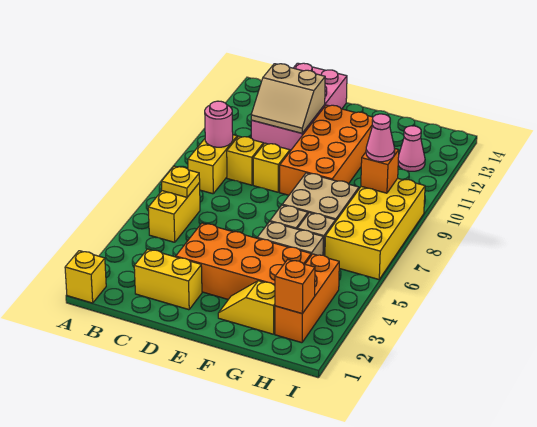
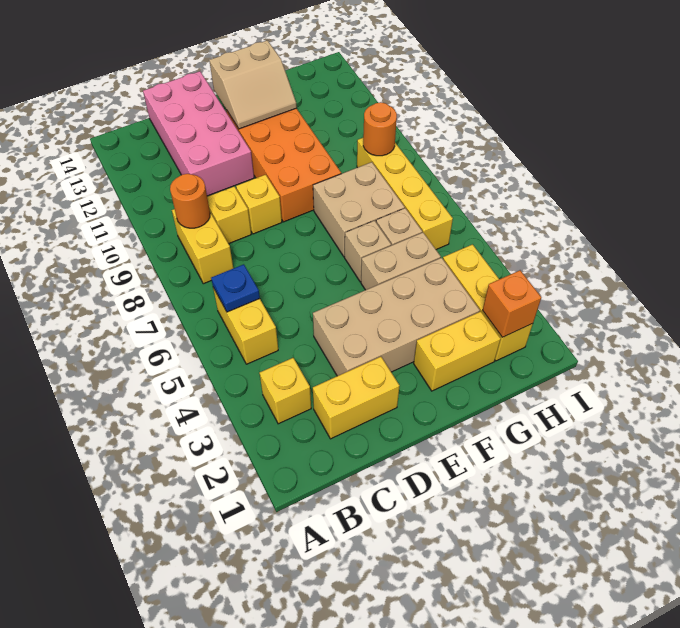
yellow brick A1 level 1 -> yellow brick B3 level 1
yellow plate B6 level 2 -> blue plate B6 level 2
pink round brick B9 level 2 -> orange round brick B9 level 2
tan slope C11:D12 level 2 top 12 -> tan slope E12:F13 level 2 top 13
orange brick D3:G4 level 1 -> tan brick D3:G4 level 1
yellow slope F2:G2 level 1 top G -> yellow brick F2:G2 level 1
orange brick H2:H4 level 1 -> yellow brick H2:H4 level 1
yellow brick H6:I9 level 1 -> yellow brick H6:H9 level 1
orange brick H9 level 2 -> orange round brick H9 level 2
pink cone H9 level 3 -> none
pink cone H12 level 1 -> none

